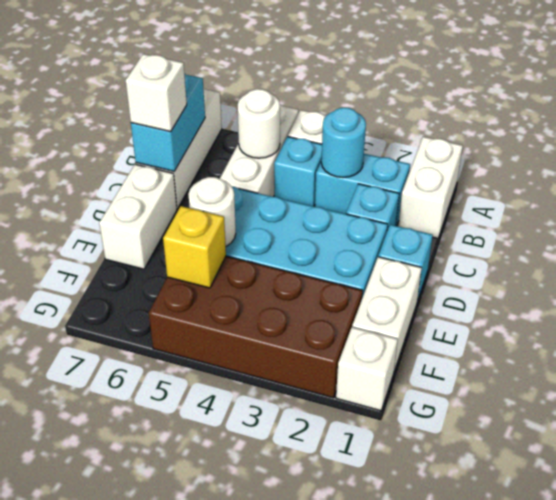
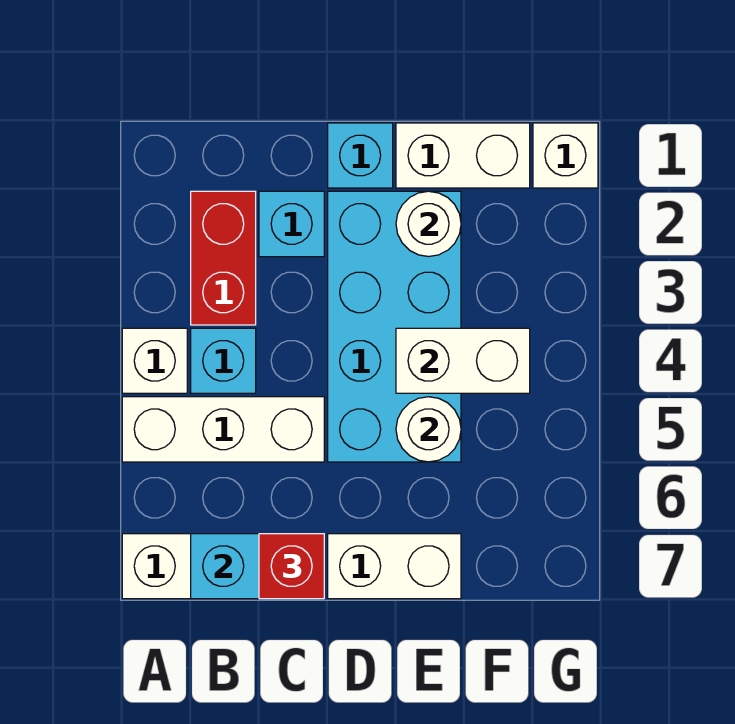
white brick A1:B1 level 1 -> white brick E4:F4 level 2
cyan brick B2:B3 level 1 -> red brick B2:B3 level 1
cyan round brick B3 level 2 -> none
white round brick B5 level 2 -> white round brick E2 level 2
white brick C7 level 3 -> red brick C7 level 3
brown brick F2:G5 level 1 -> none
yellow brick F5 level 2 -> none

